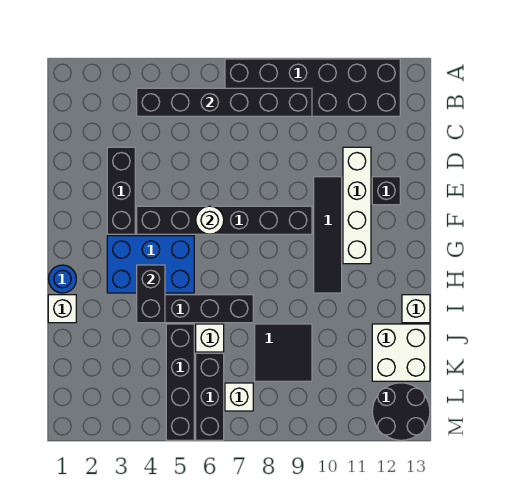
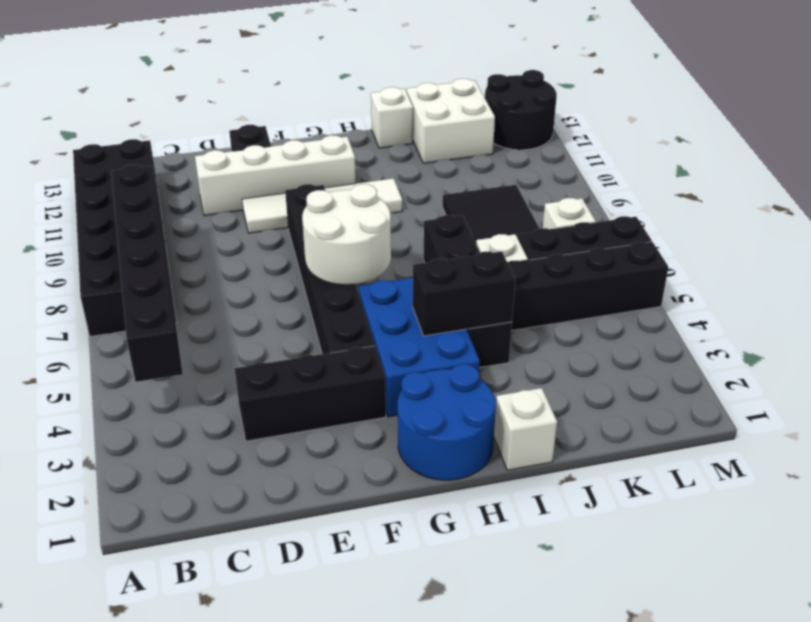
black tile E10:H10 level 1 -> white tile E10:H10 level 1
white round brick F6 level 2 -> white round brick F6:G7 level 2
blue round brick H1 level 1 -> blue round brick G1:H2 level 1

